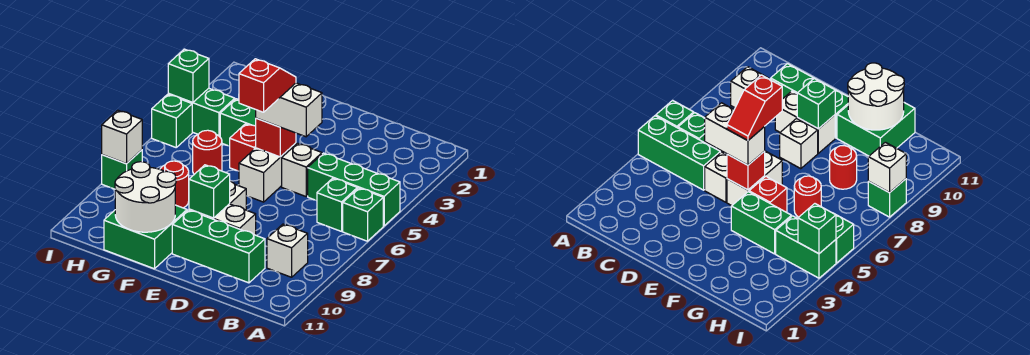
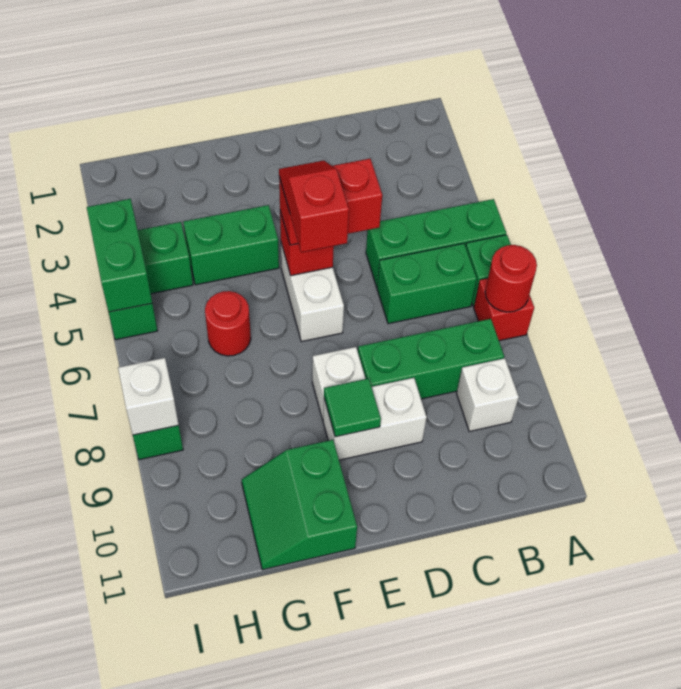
green brick B6 level 1 -> green brick B6:C6 level 1
green brick C10:E10 level 1 -> green brick B8:D8 level 1
white brick D5 level 1 -> none
white brick D5:E5 level 3 -> red brick D5:E5 level 3
green brick E9 level 2 -> green tile E9 level 2
red brick F5 level 1 -> red brick A7 level 1
green brick F10:G11 level 1 -> green slope F10:G11 level 1 top F
white round brick F10:G11 level 2 -> none
red round brick G8 level 1 -> red round brick A7 level 2
green brick I4 level 2 -> green brick I4:I5 level 2

